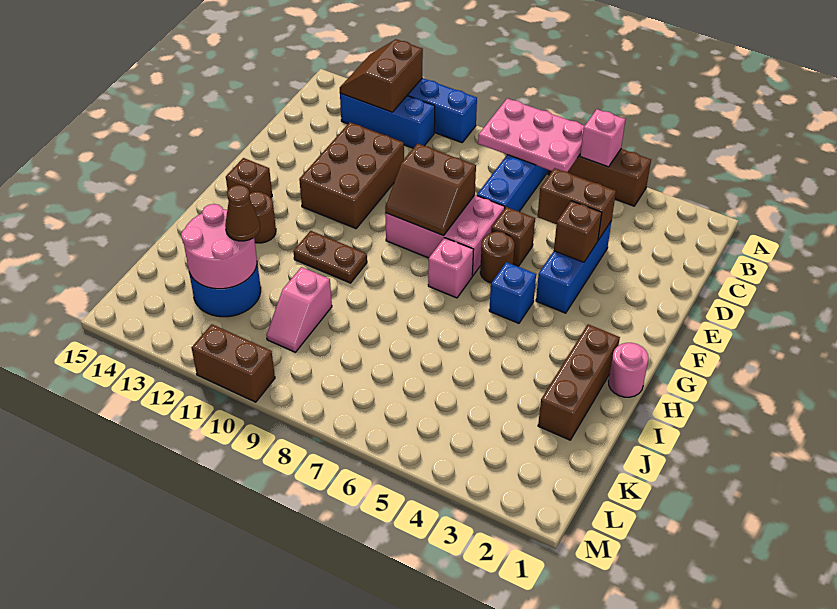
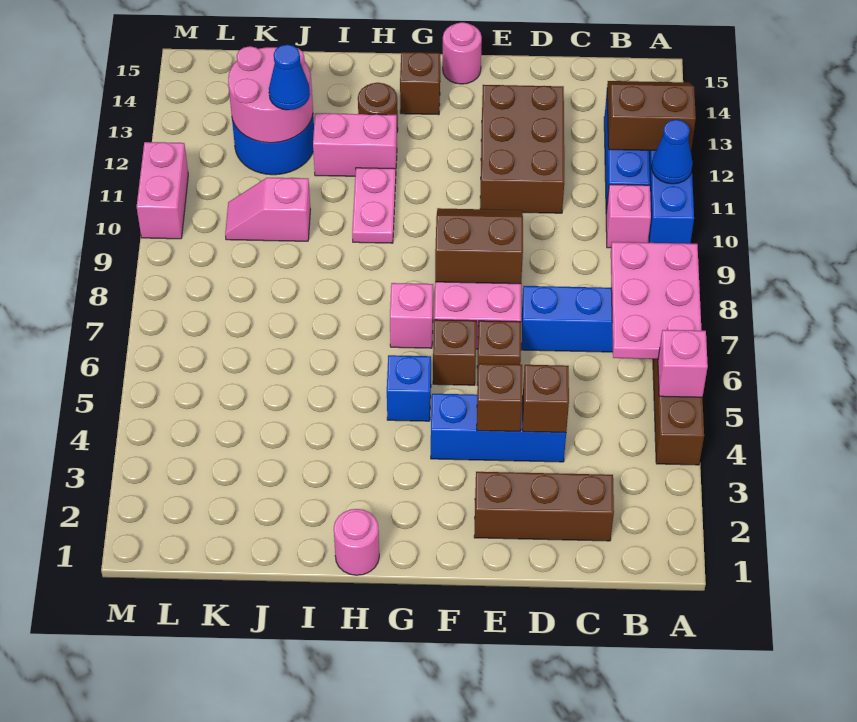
none -> blue cone A11 level 2
none -> pink brick B10 level 1
brown brick D4:D5 level 2 -> brown brick D4 level 2
brown brick D11:F12 level 1 -> brown brick D11:E13 level 1
brown slope E8:F9 level 2 top E -> brown slope E8:F9 level 2 top 8
brown round brick F6 level 1 -> brown brick F6 level 1
none -> pink round brick F15 level 1
brown brick H2:J2 level 1 -> brown brick C2:E2 level 1
brown plate H10:H11 level 1 -> pink plate H10:H11 level 1
none -> pink brick H12:I12 level 1
brown cone J12 level 3 -> blue cone J12 level 3
brown brick M10:M11 level 1 -> pink brick M10:M11 level 1

